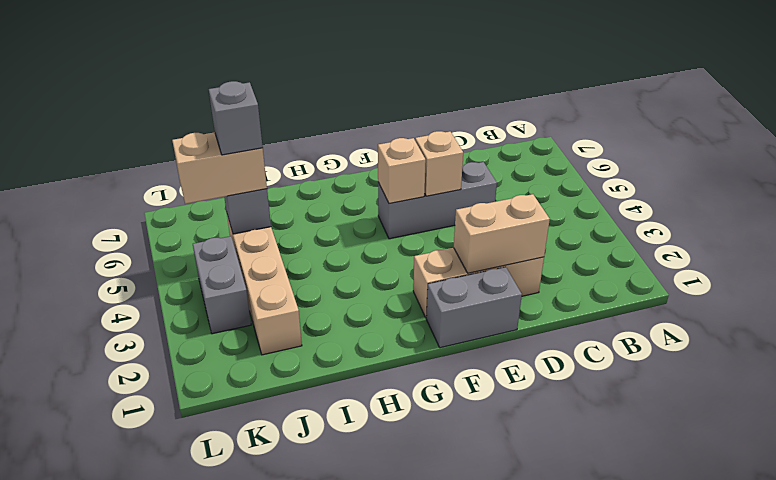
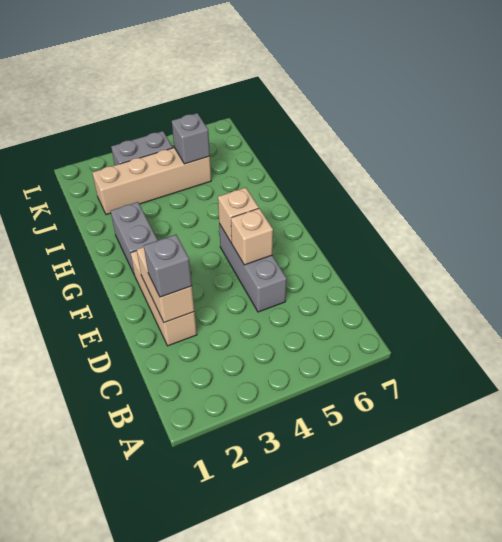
grey brick E1:F1 level 1 -> grey brick G2:H2 level 1
tan brick J5:K5 level 3 -> none
grey brick J5 level 4 -> grey brick D2 level 3

